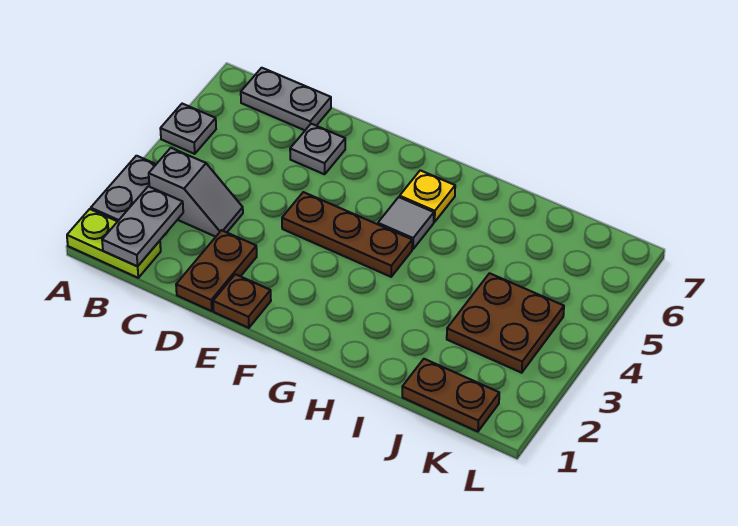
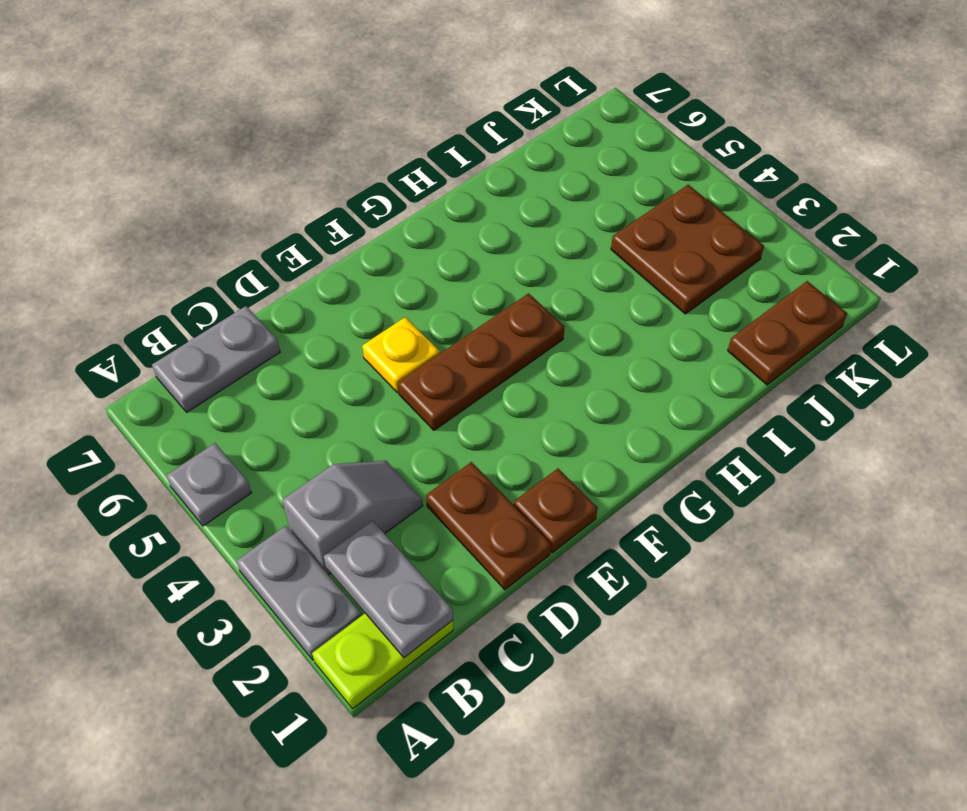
grey plate D6 level 1 -> none
grey tile G5 level 1 -> none
yellow plate G6 level 1 -> yellow plate E5 level 1

